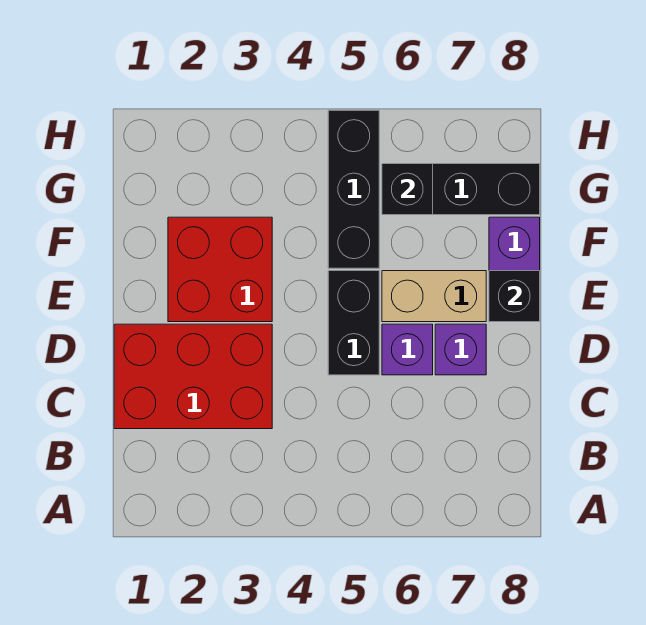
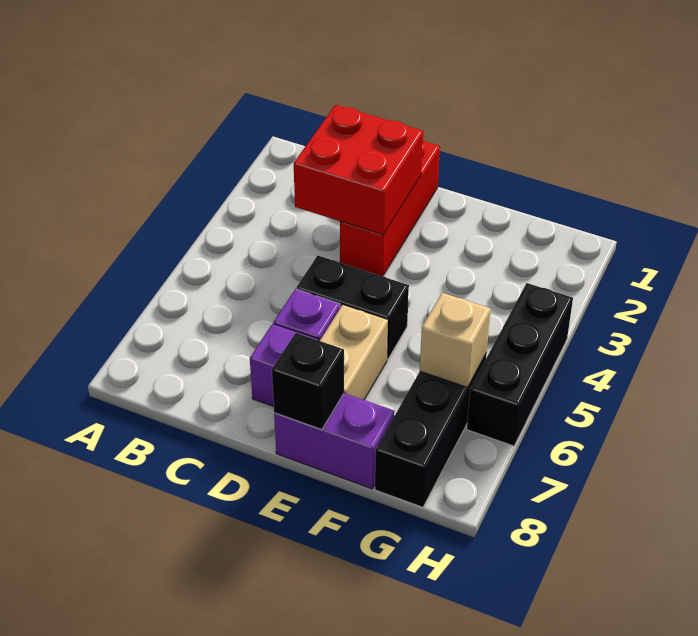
red brick C1:D3 level 1 -> red brick D1:D3 level 1
red brick E2:F3 level 1 -> red brick C2:D3 level 2
black brick F5:H5 level 1 -> black brick H4:H6 level 1
black brick G6 level 2 -> tan brick G6 level 2

